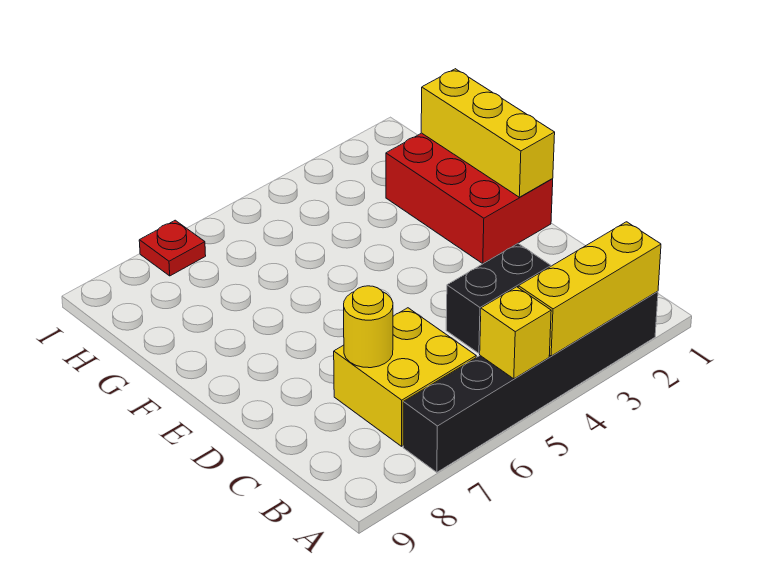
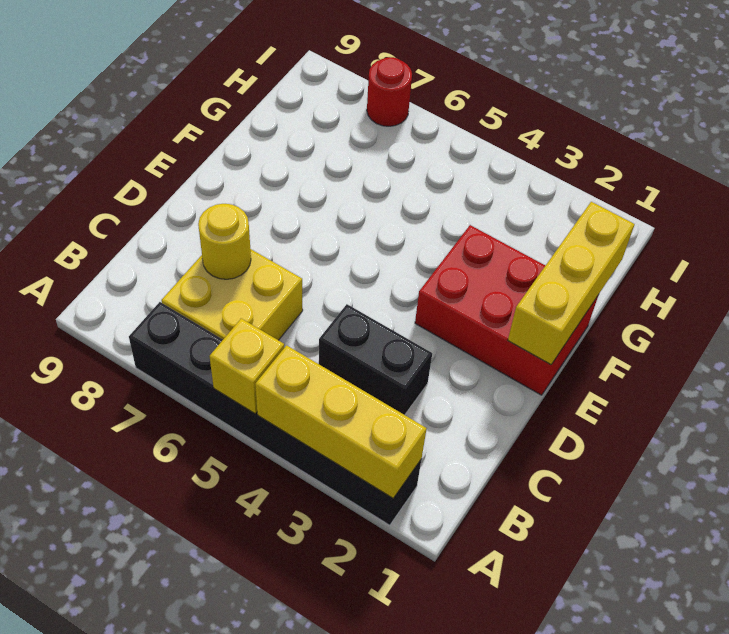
red brick E1:G2 level 1 -> red brick E1:F3 level 1
red plate I7 level 1 -> red round brick I7 level 1

